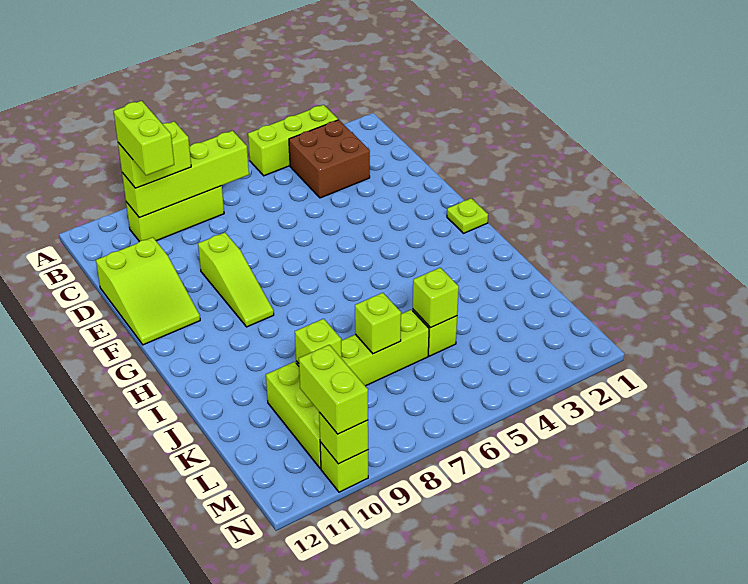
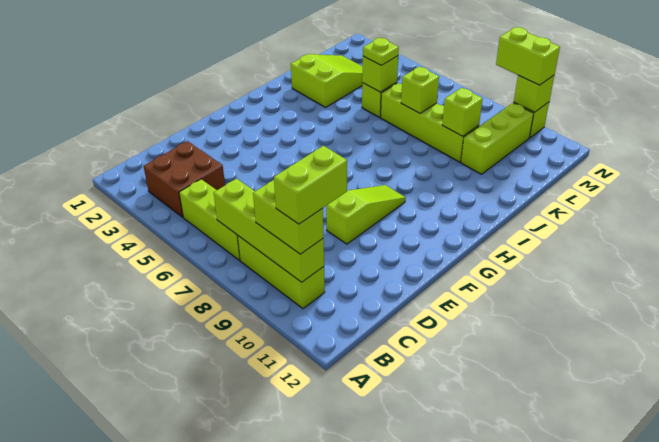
lime brick A3:A5 level 1 -> lime brick B5:B7 level 1
lime slope D11:F12 level 1 top D -> lime slope J2:L3 level 1 top J
lime plate G1 level 1 -> lime plate K5 level 3
lime brick M10:N10 level 3 -> lime brick N9:N10 level 3

